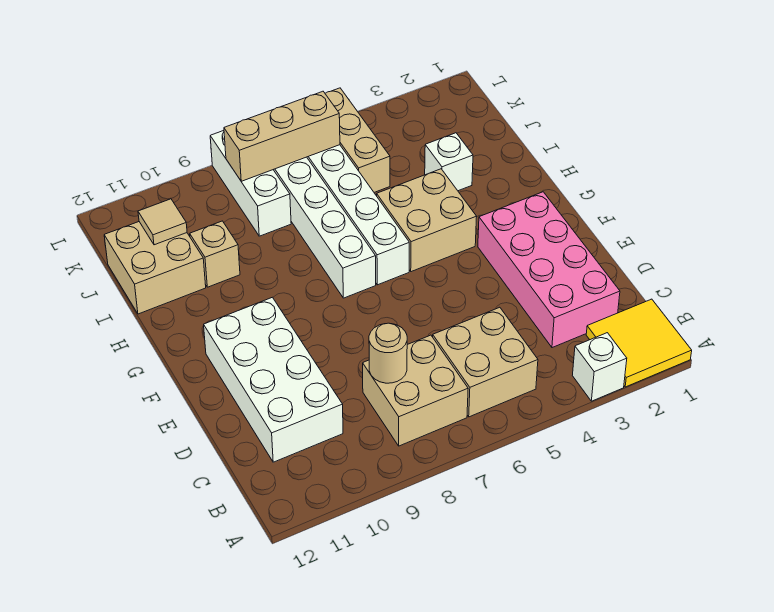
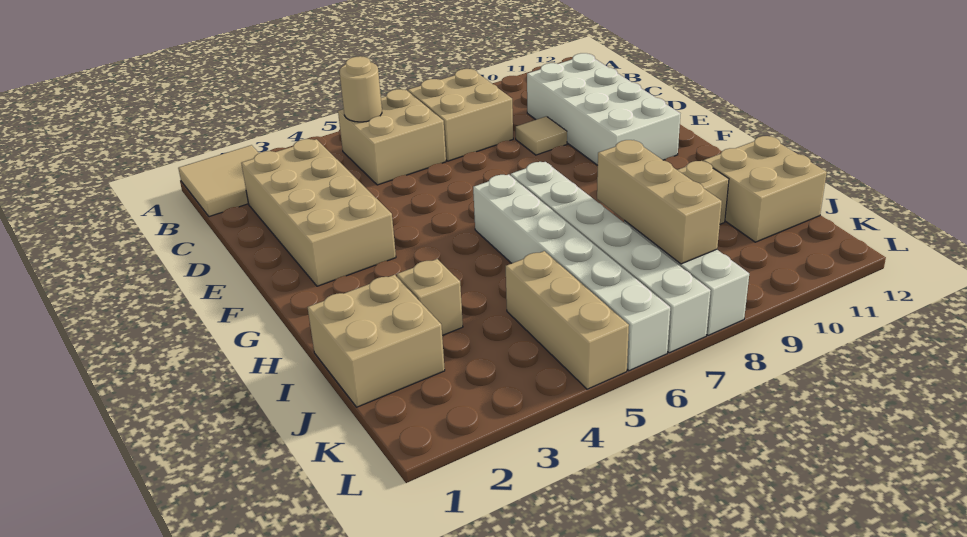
yellow tile A1:B2 level 1 -> tan tile A1:B2 level 1
white brick A3 level 1 -> none
pink brick C2:F3 level 1 -> tan brick C2:F3 level 1
tan round brick C8 level 2 -> tan round brick B5 level 2
tan brick G4:H5 level 1 -> tan brick I1:J2 level 1
white brick I3 level 1 -> tan brick I3 level 1
tan tile J11 level 2 -> tan tile D9 level 1
tan brick K6:K8 level 2 -> tan brick I8:K8 level 2

